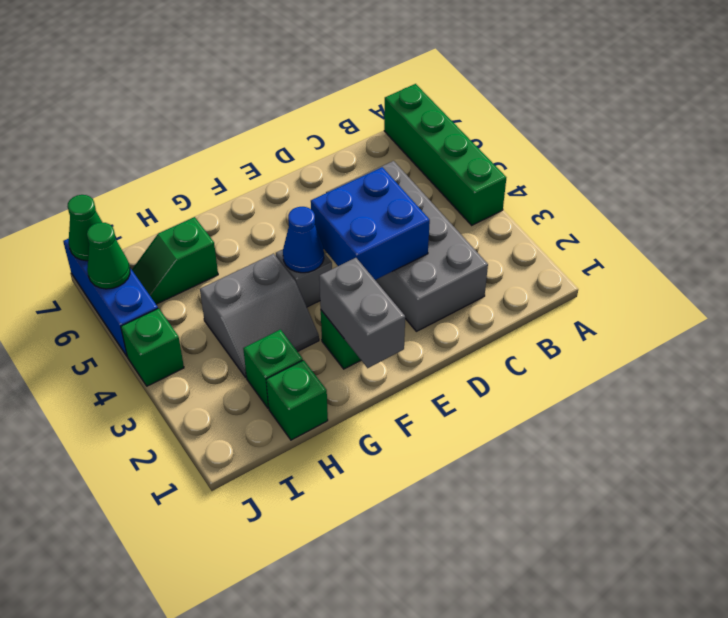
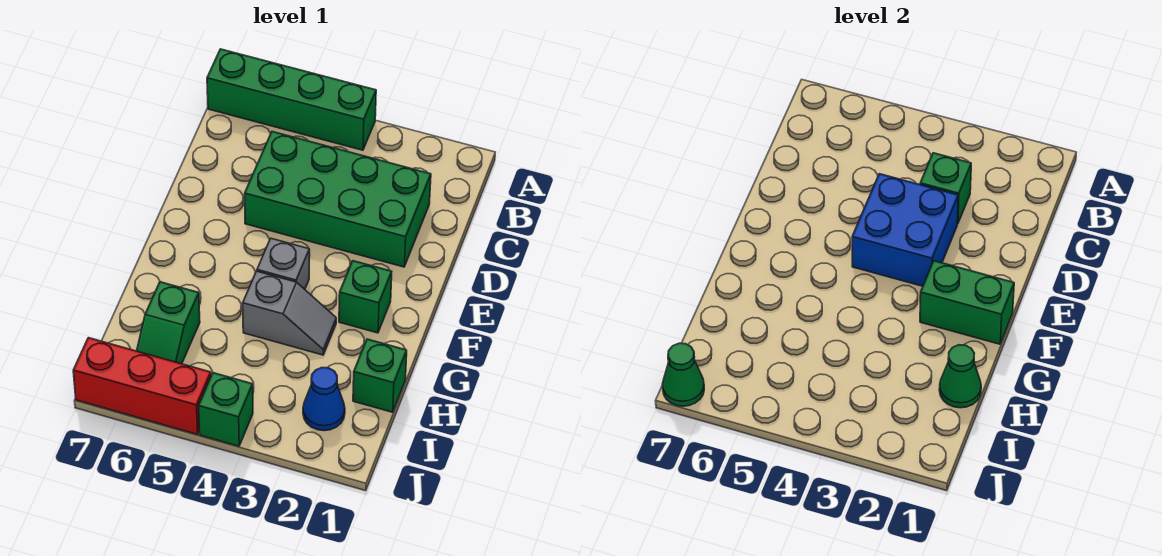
grey brick C2:D5 level 1 -> green brick C2:D5 level 1
grey brick F1:F2 level 2 -> green brick F1:F2 level 2
blue cone F4 level 2 -> blue cone I2 level 1
grey slope G3:H4 level 1 top 4 -> grey slope G3:G4 level 1 top 4
green brick H2 level 1 -> green brick C3 level 2
blue brick J5:J7 level 1 -> red brick J5:J7 level 1
green cone J6 level 2 -> green cone H1 level 2

